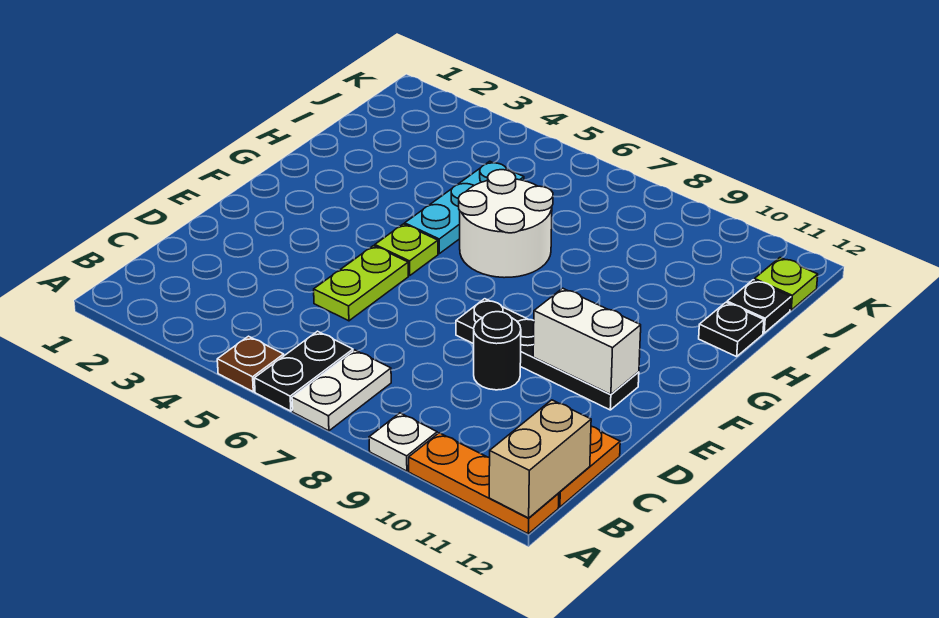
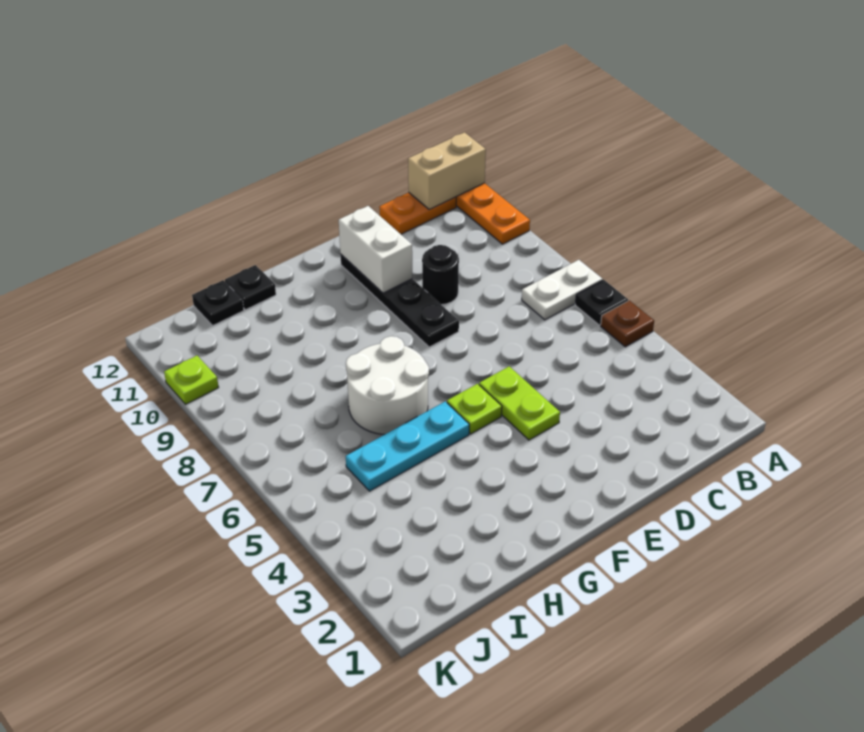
black plate A6:B6 level 1 -> black plate A6 level 1
white plate A9 level 1 -> none
lime plate D5:E5 level 1 -> lime plate E4:E5 level 1
lime plate J12 level 1 -> lime plate K10 level 1

